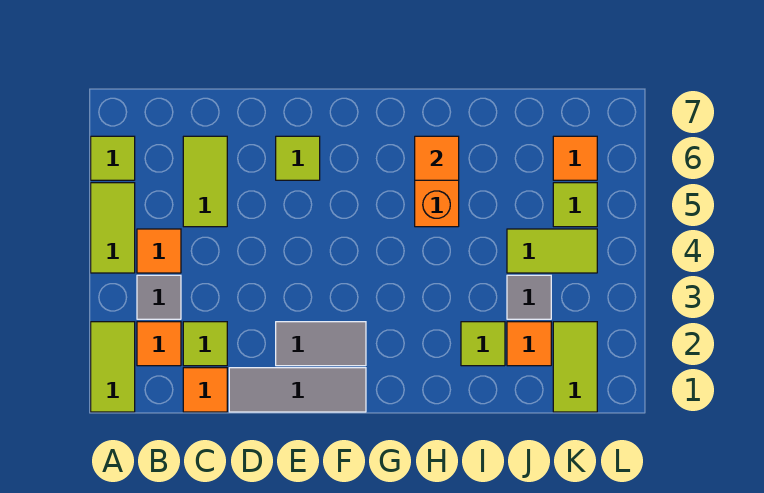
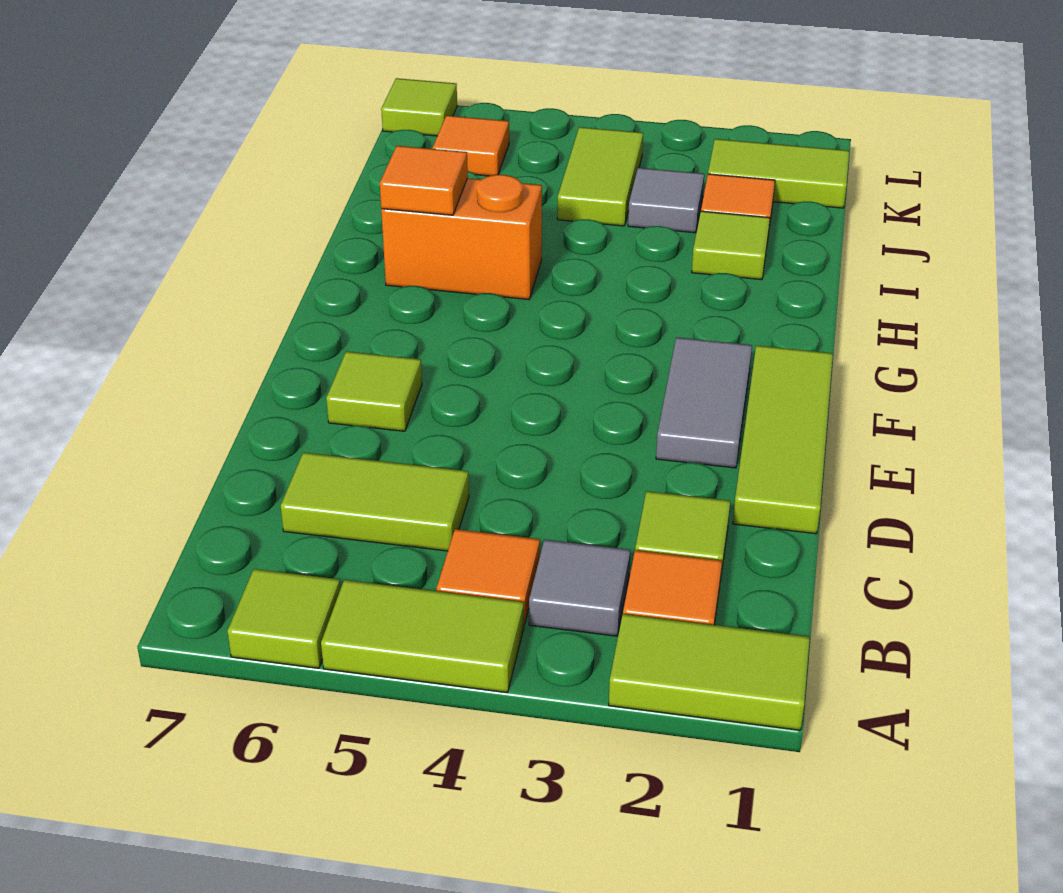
orange tile C1 level 1 -> none
grey tile D1:F1 level 1 -> lime tile D1:F1 level 1
lime tile K5 level 1 -> lime tile L7 level 1

